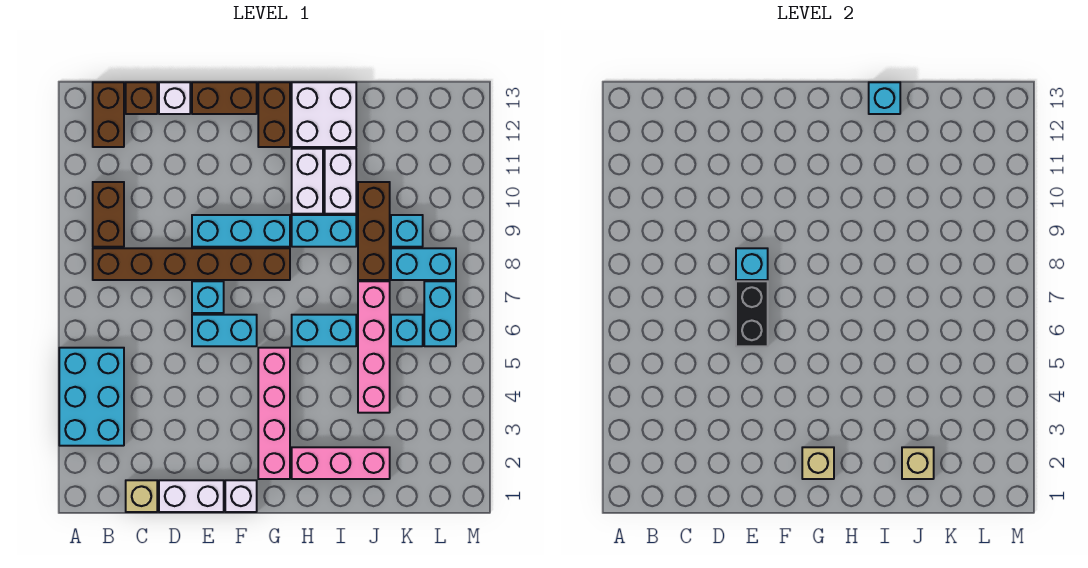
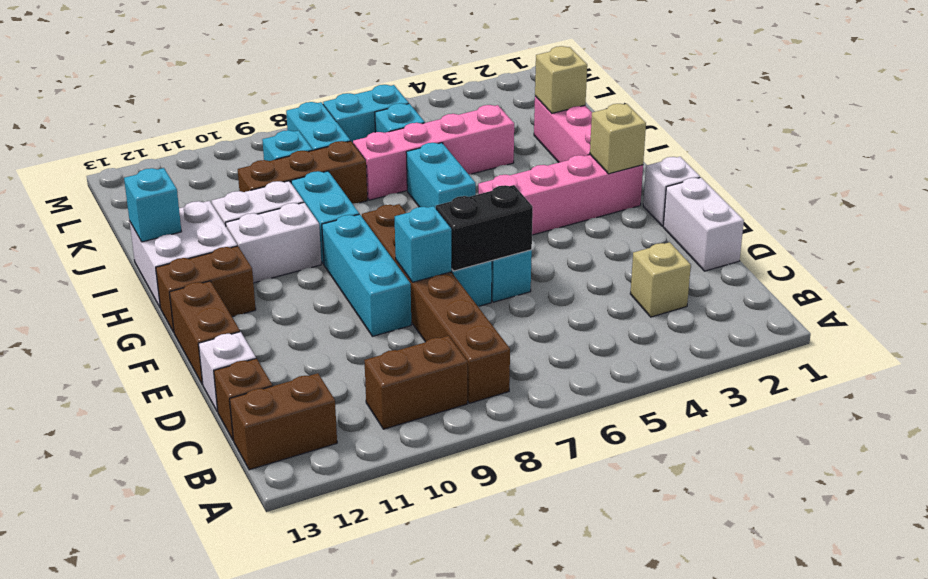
cyan brick A3:B5 level 1 -> none
tan brick C1 level 1 -> tan brick C3 level 1

